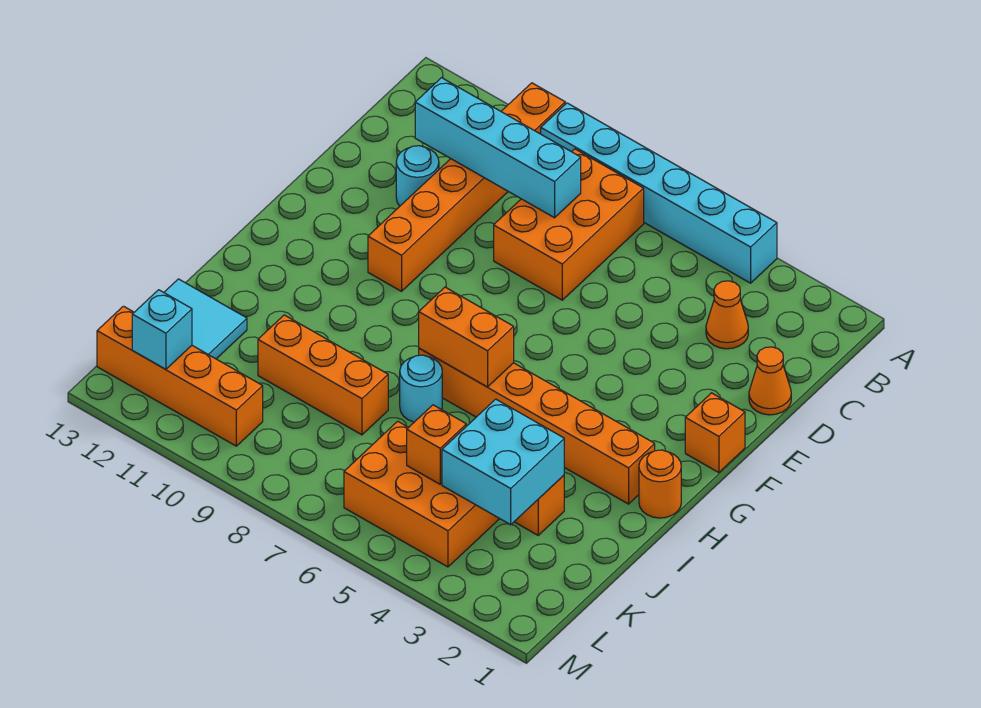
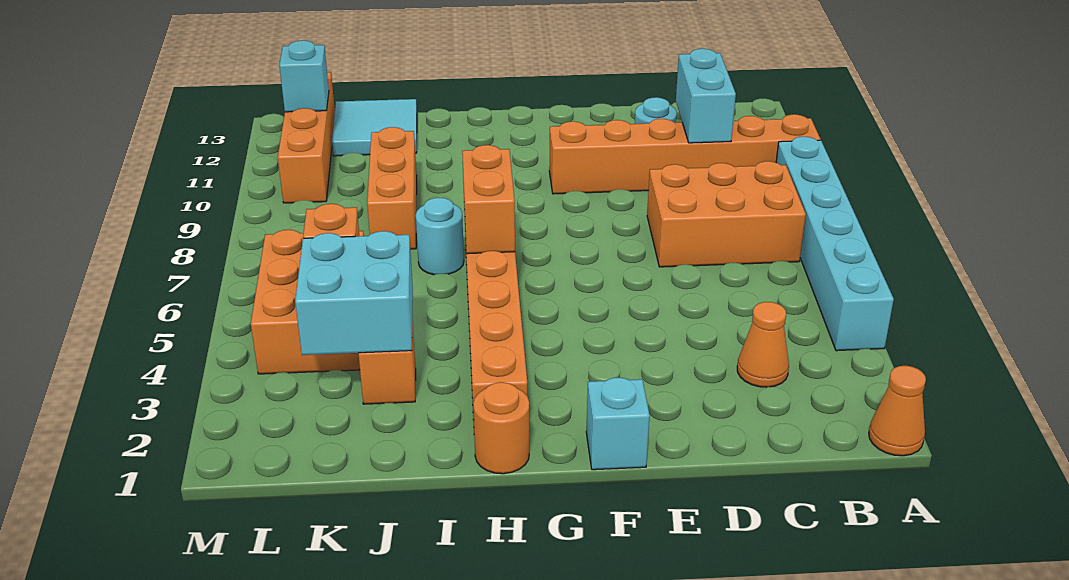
cyan brick C8:C11 level 2 -> cyan brick C10:C11 level 2
orange cone D1 level 1 -> orange cone A1 level 1
orange brick F1 level 1 -> cyan brick F1 level 1

